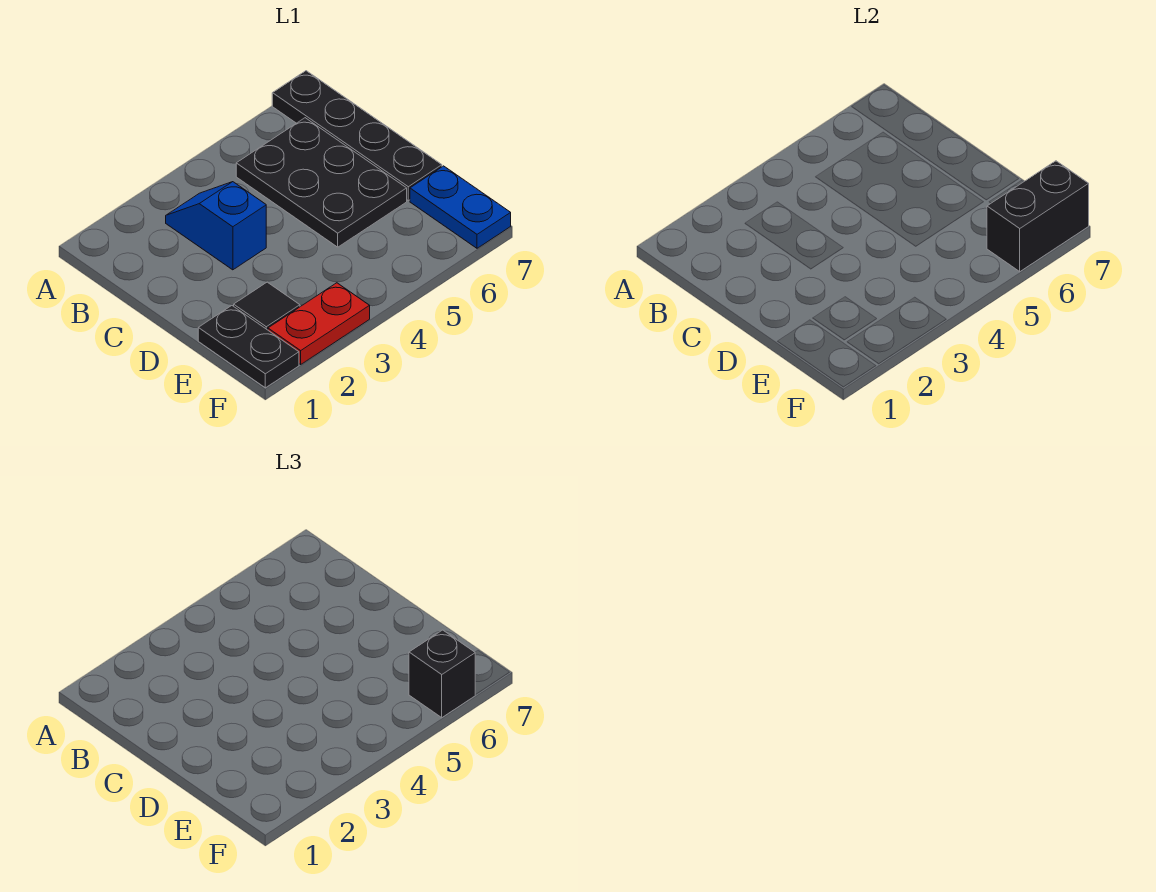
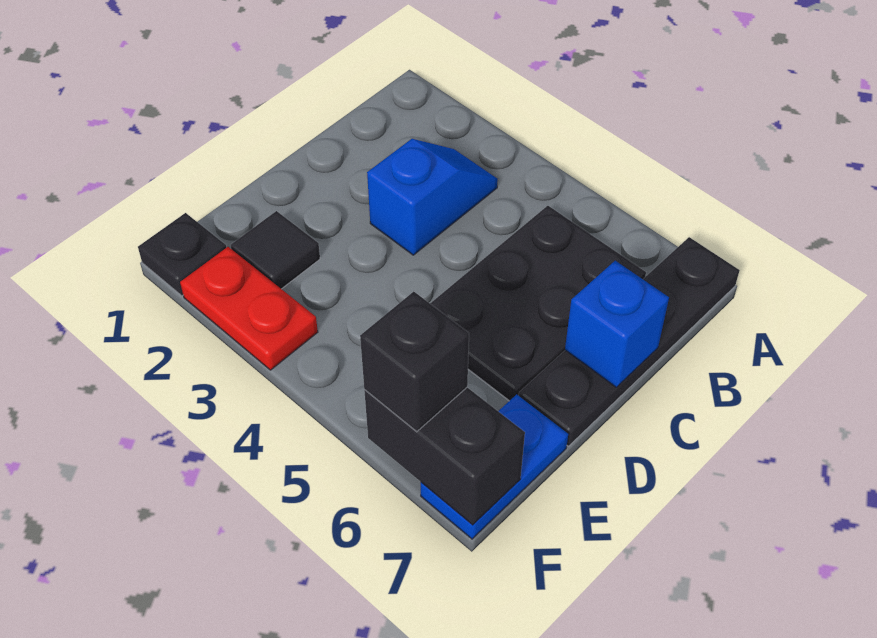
none -> blue brick C7 level 2
black plate E1:F1 level 1 -> black plate F1 level 1

